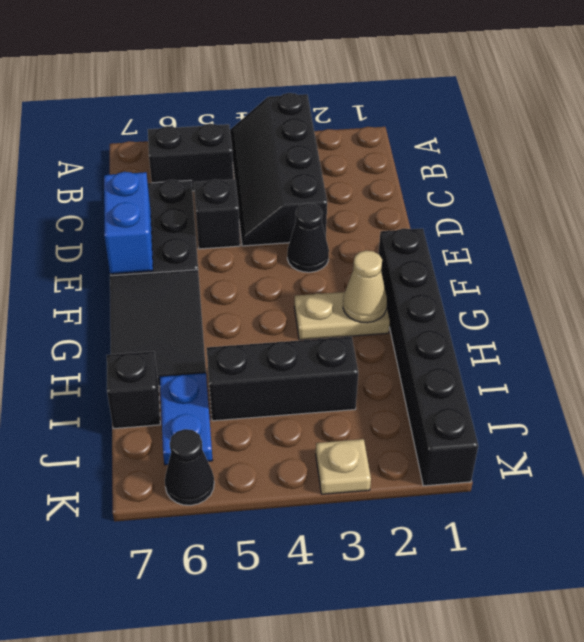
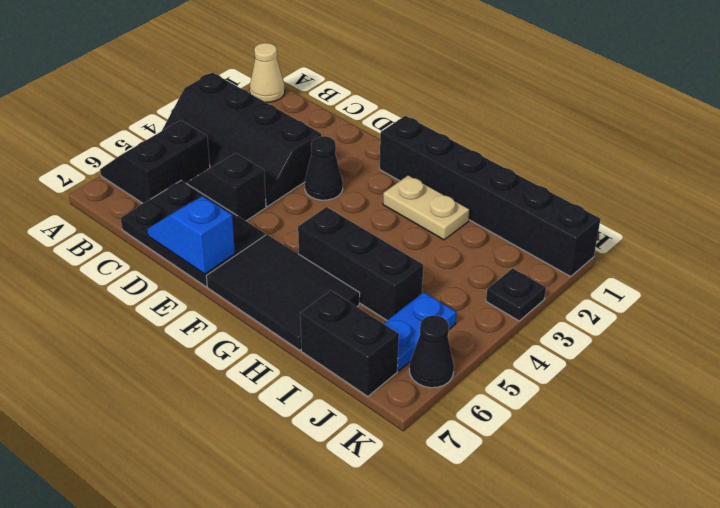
blue brick D7:E7 level 2 -> blue slope D7:E7 level 2 top E
tan plate G2:G3 level 1 -> tan plate G2:H2 level 1
tan cone G2 level 2 -> tan cone A1 level 1
black brick I3:I5 level 1 -> black brick G5:I5 level 1
blue plate I6:J6 level 1 -> blue plate J5:J6 level 1
black brick I7 level 1 -> black brick I7:J7 level 1
tan plate K3 level 1 -> black plate K3 level 1

